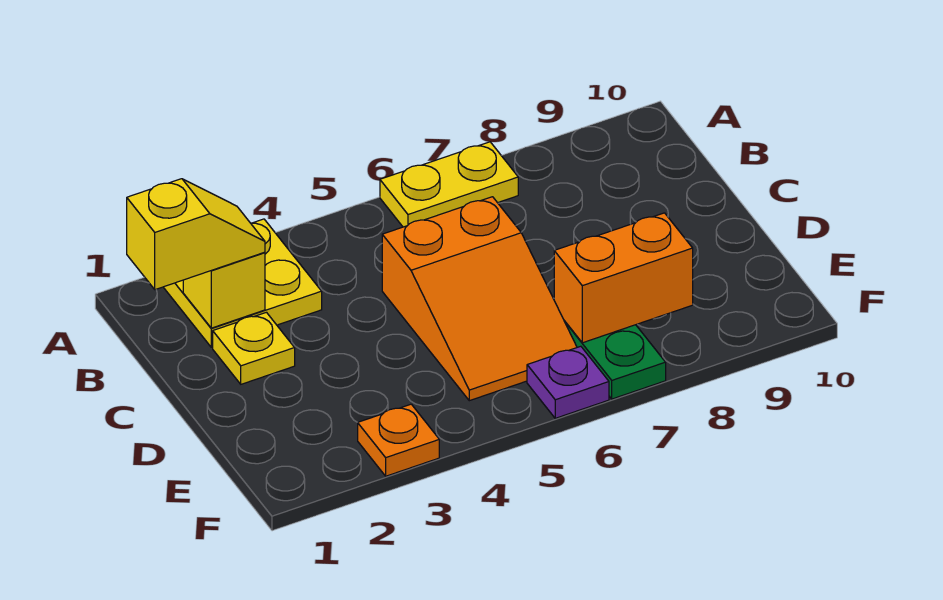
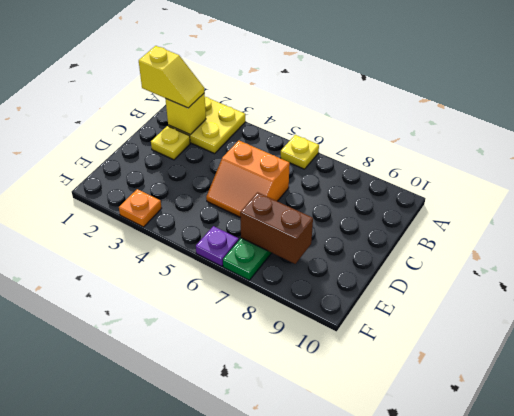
yellow plate A6:A7 level 1 -> yellow plate A6 level 1
orange slope C5:E6 level 1 top C -> orange slope C5:D6 level 1 top C
orange brick E7:E8 level 2 -> brown brick E7:E8 level 2

